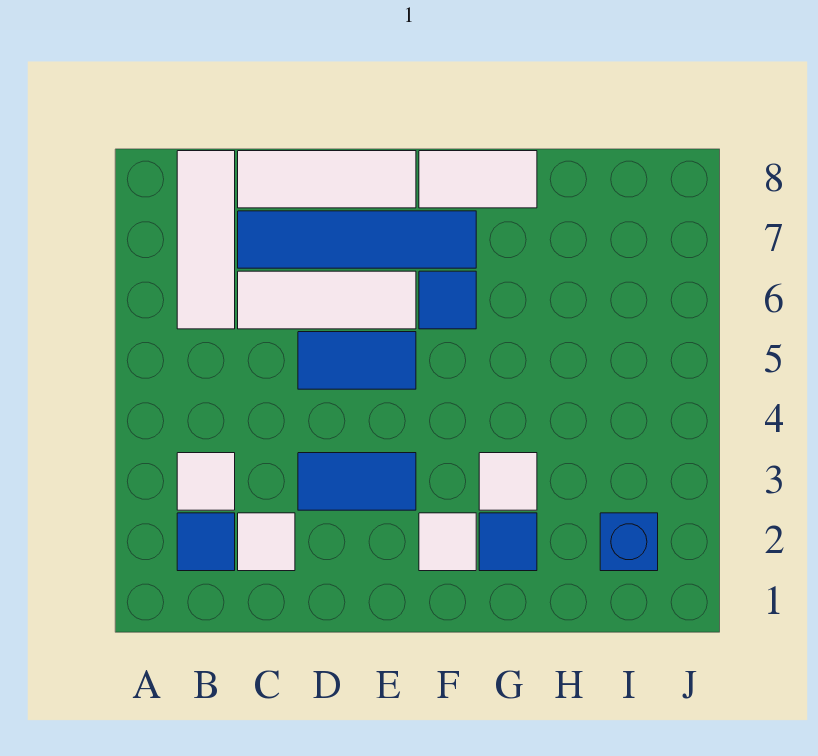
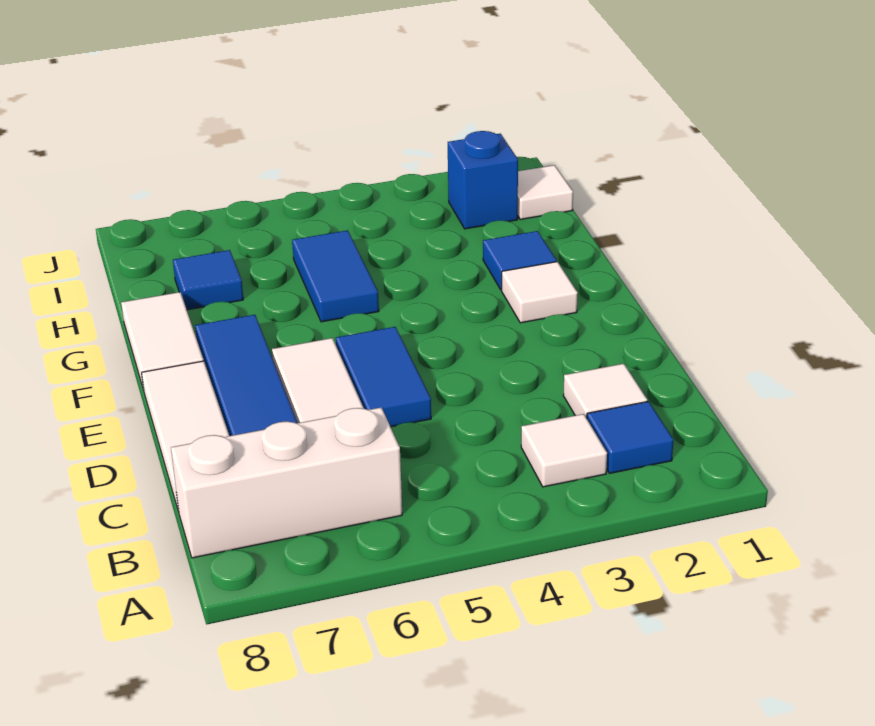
white tile B6:B8 level 1 -> white brick B6:B8 level 1
blue tile D3:E3 level 1 -> blue tile G5:H5 level 1
blue tile F6 level 1 -> blue tile H7 level 1
white tile G3 level 1 -> white tile I1 level 1

